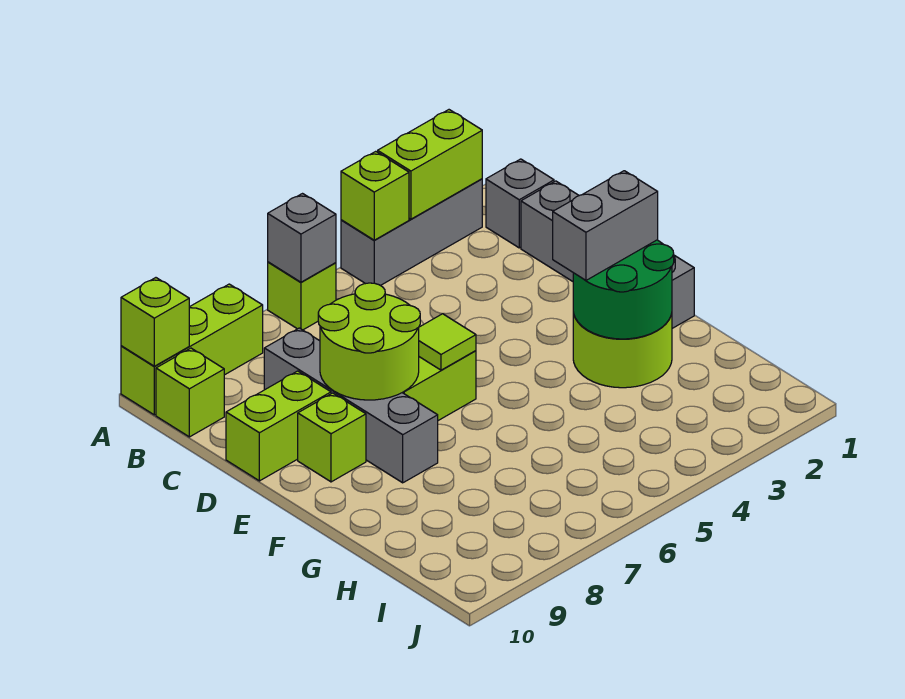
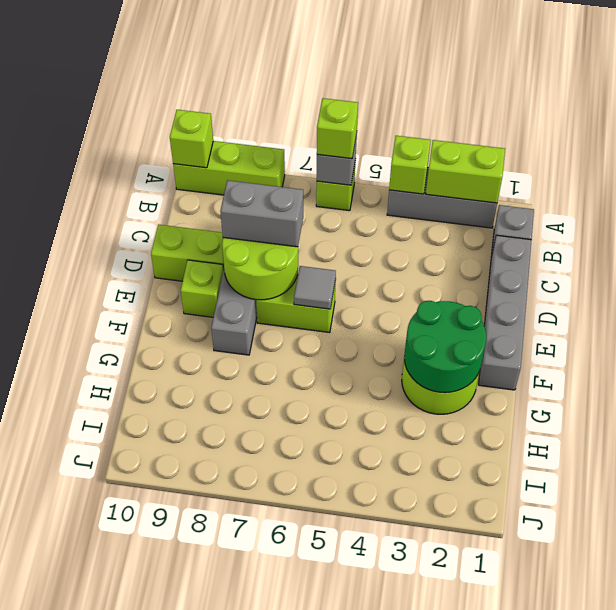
lime brick B10 level 1 -> lime brick A6 level 3
lime tile E6 level 2 -> grey tile E6 level 2
grey brick F2:F3 level 3 -> grey brick D7:D8 level 3

